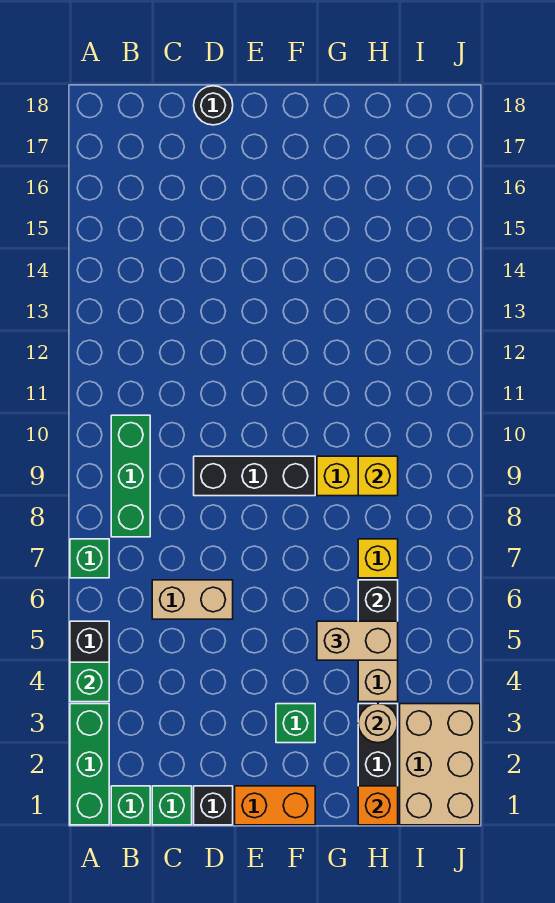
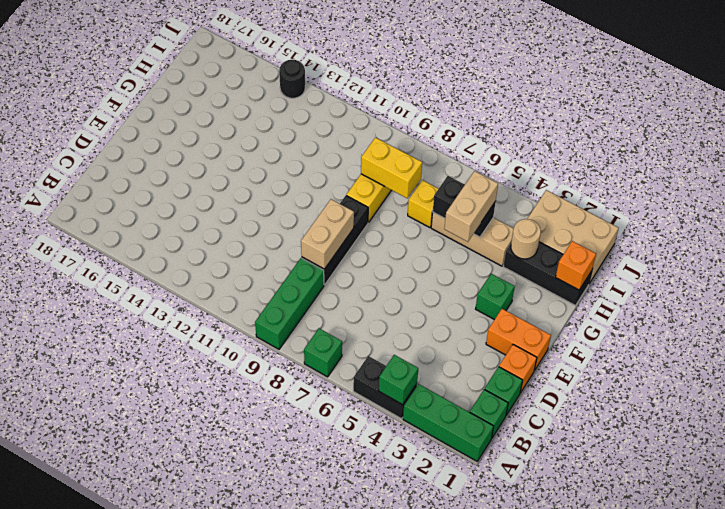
green brick B8:B10 level 1 -> green brick A9:C9 level 1
tan brick C6:D6 level 1 -> tan brick D9:E9 level 2
black brick D1 level 1 -> orange brick D1 level 1
black round brick D18 level 1 -> black round brick J14 level 1
orange brick E1:F1 level 1 -> orange brick E1:E2 level 1
yellow brick H9 level 2 -> yellow brick H8:H9 level 2

